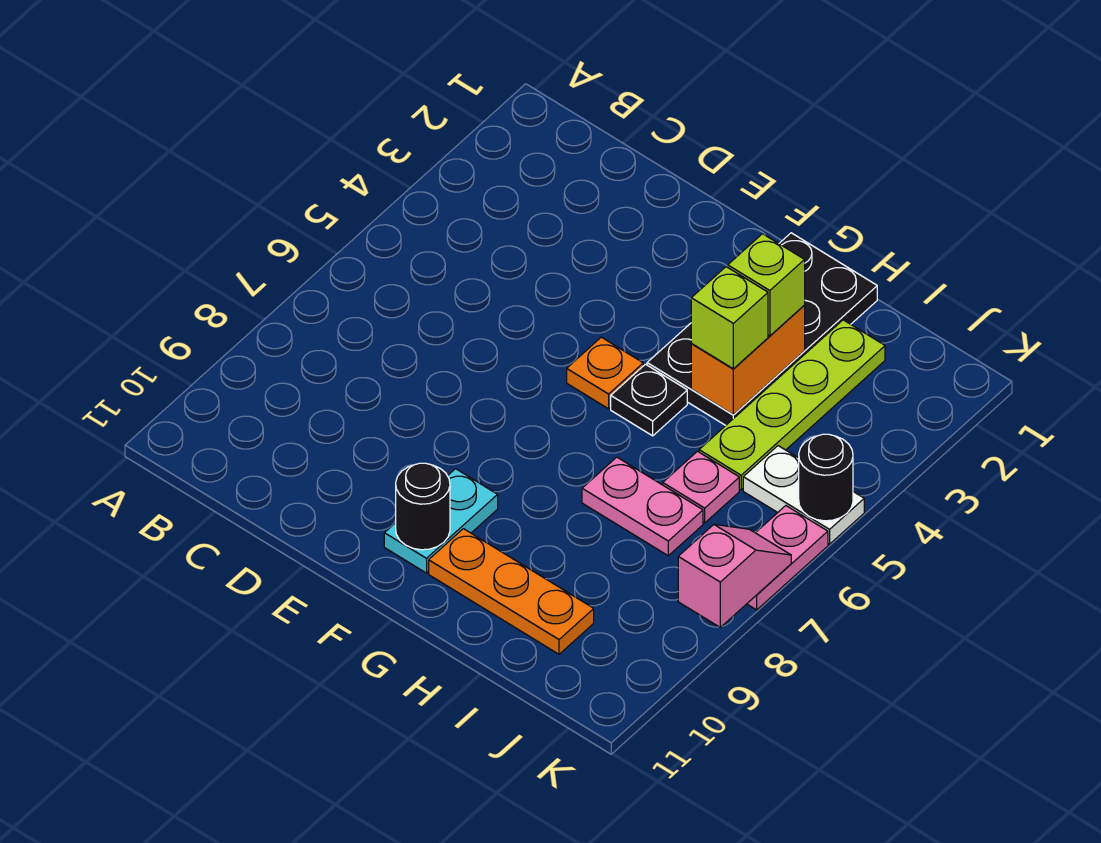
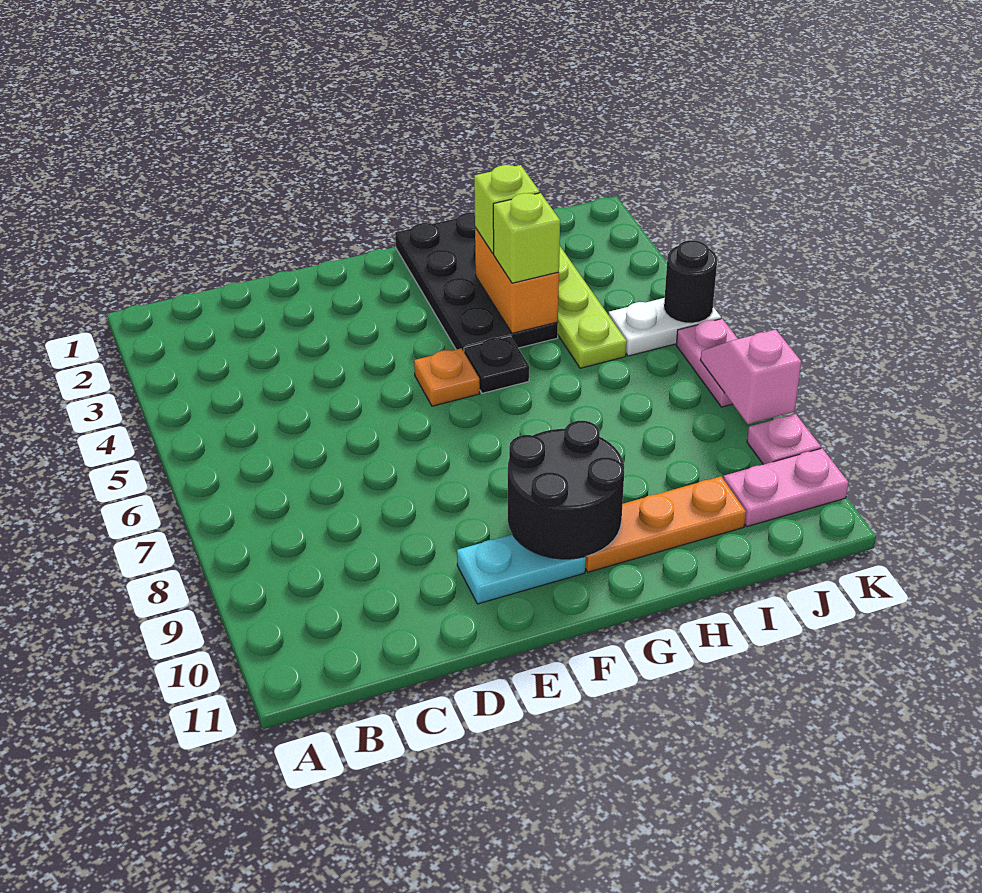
cyan plate F9:F10 level 1 -> cyan plate E10:F10 level 1
black round brick F10 level 2 -> black round brick F9:G10 level 2
pink plate H7:I7 level 1 -> pink plate J10:K10 level 1
pink plate I6 level 1 -> pink plate K9 level 1

